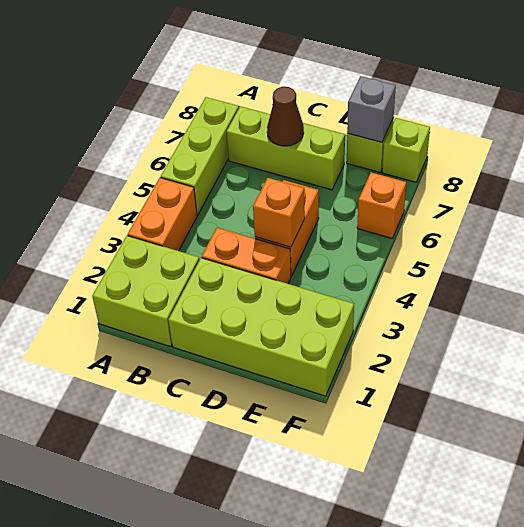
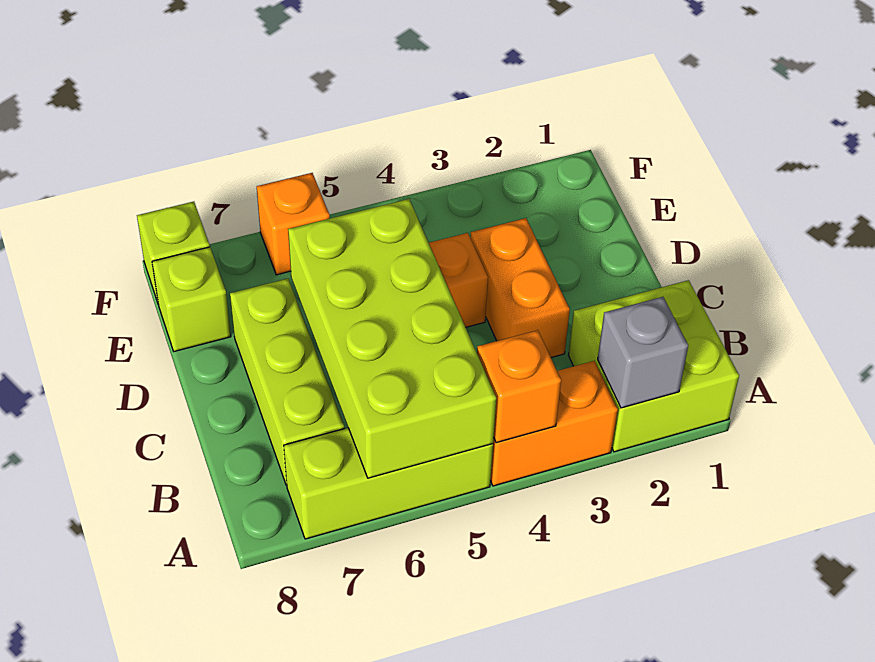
lime brick C1:F2 level 1 -> lime brick A5:D6 level 2
brown cone C7 level 2 -> none
orange brick D4 level 2 -> orange brick A4 level 2
grey brick E8 level 2 -> grey brick A2 level 2

